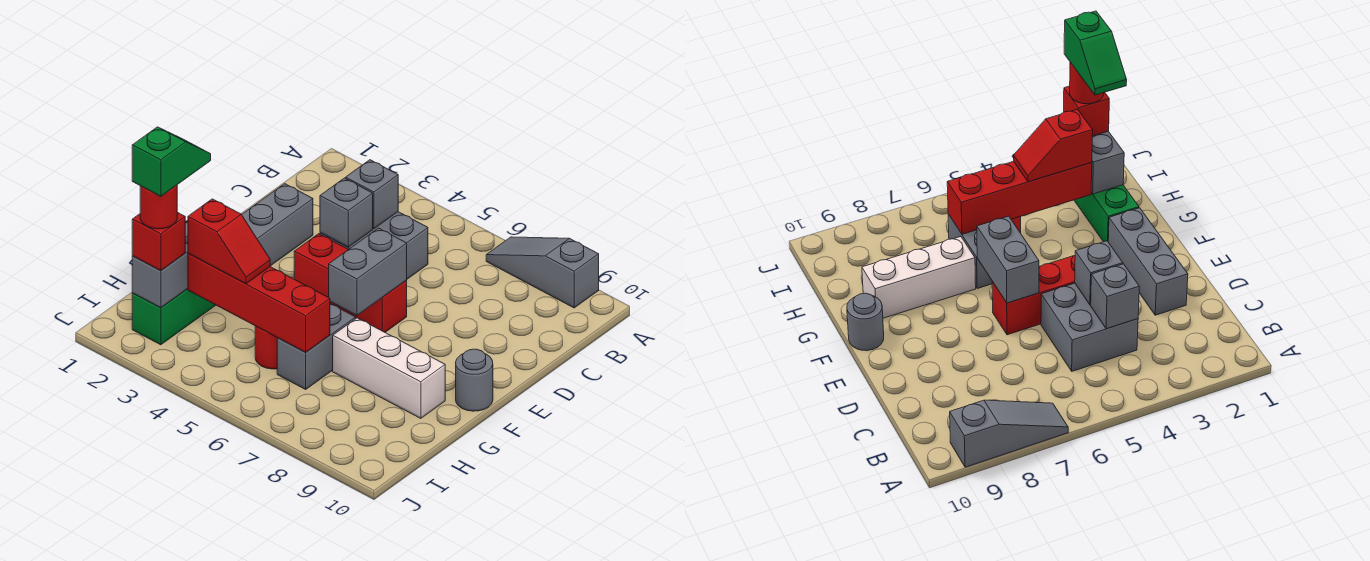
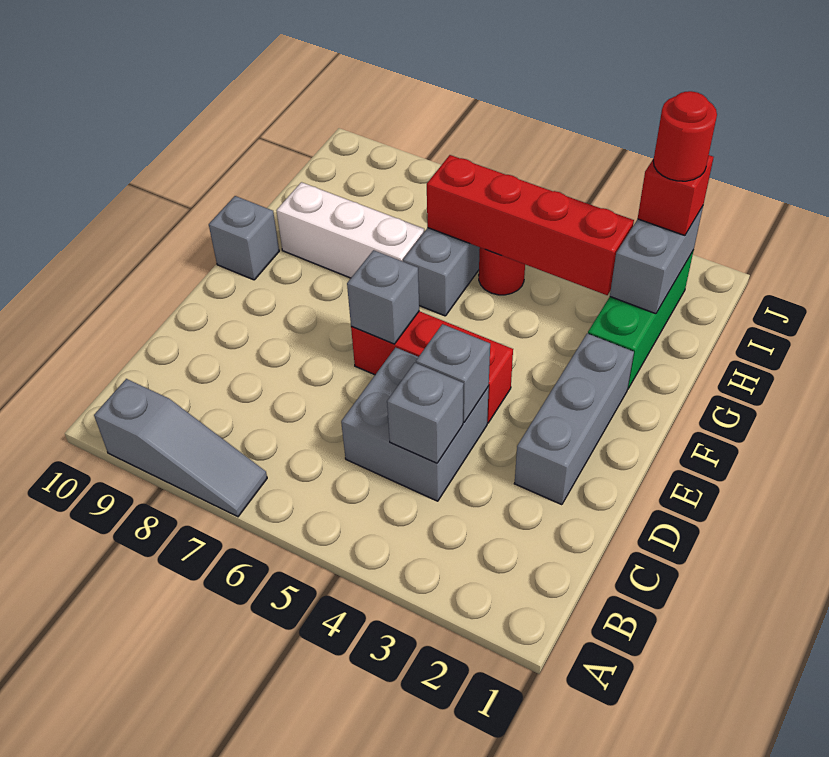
grey brick E6:F6 level 2 -> grey brick E6 level 2
grey round brick F10 level 1 -> grey brick F10 level 1
green slope H2:I2 level 5 top I -> none
red slope H3:H4 level 3 top 3 -> none

